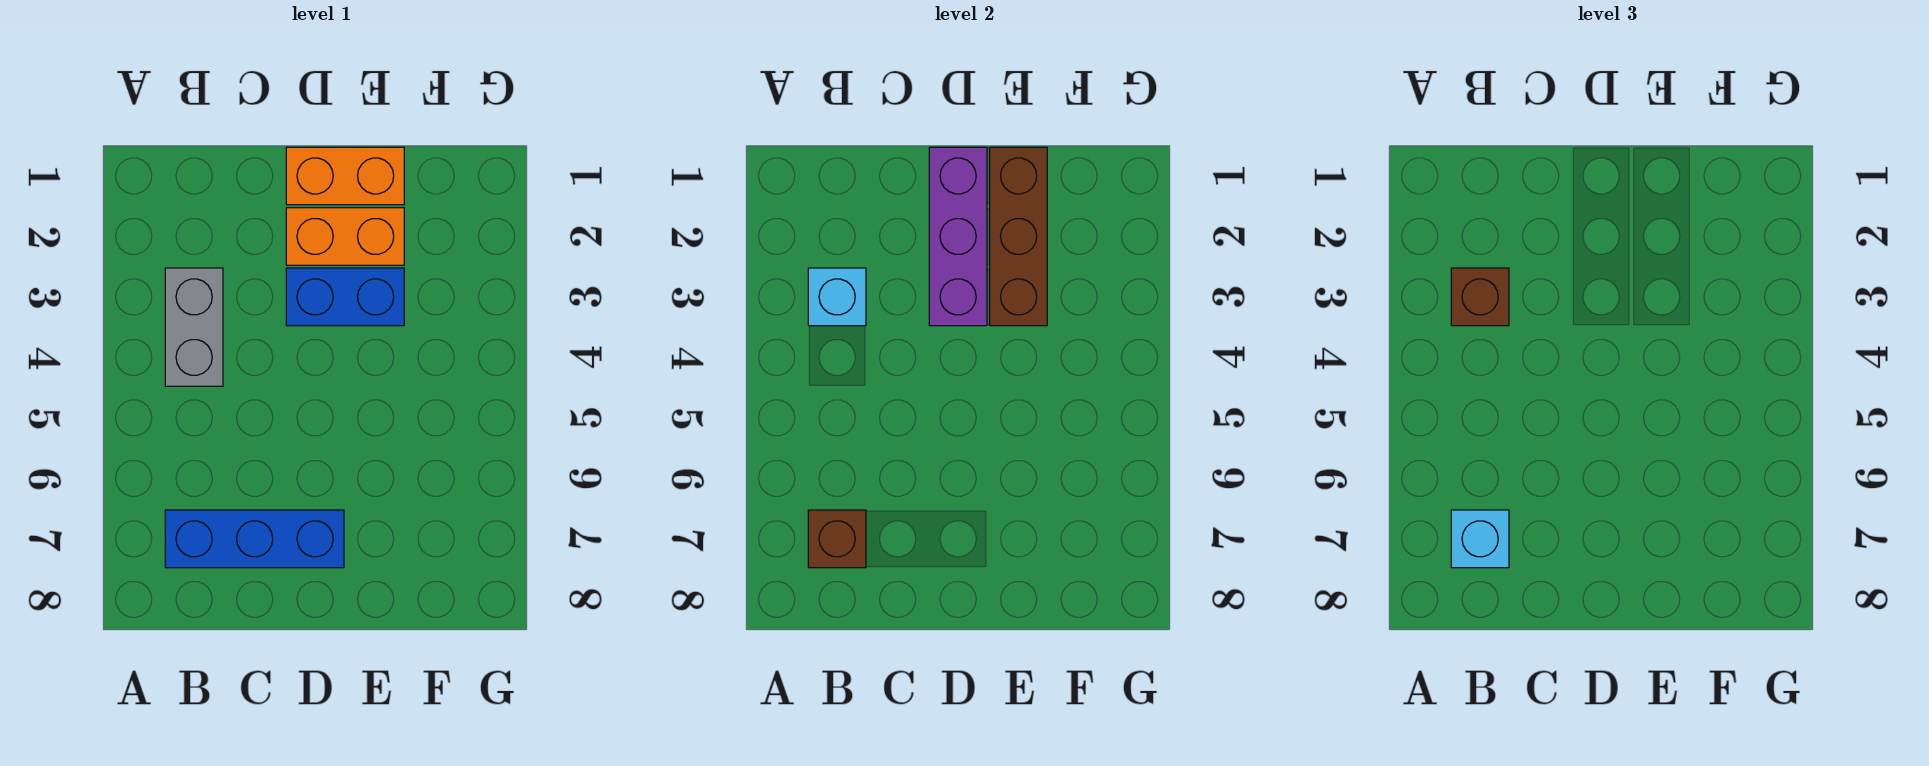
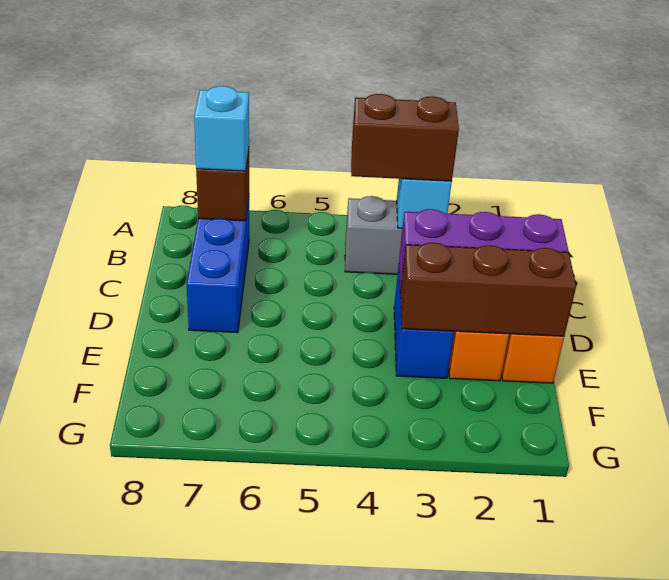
brown brick B3 level 3 -> brown brick B3:B4 level 3

